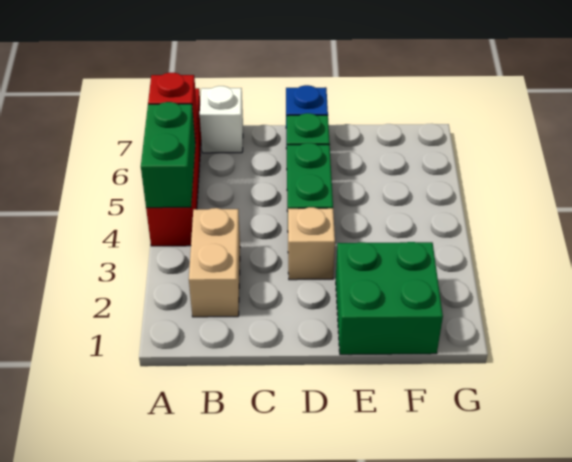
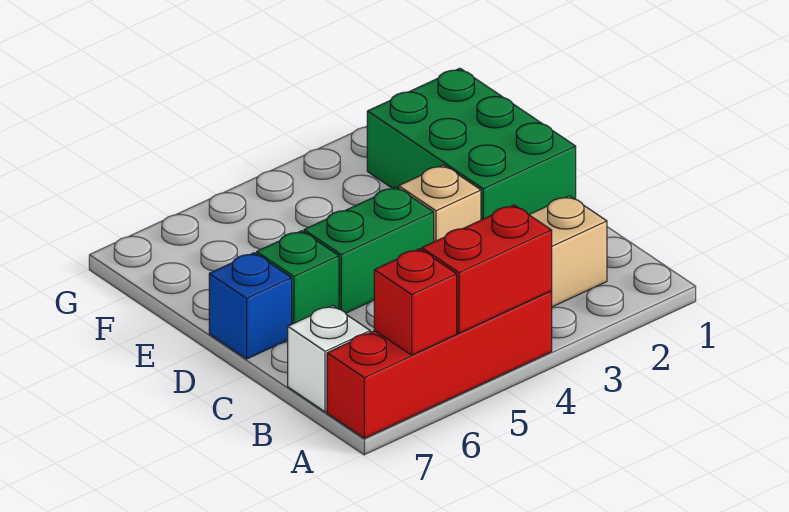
green brick A4:A5 level 2 -> red brick A4:A5 level 2
green brick E1:F2 level 1 -> green brick D1:F2 level 1

